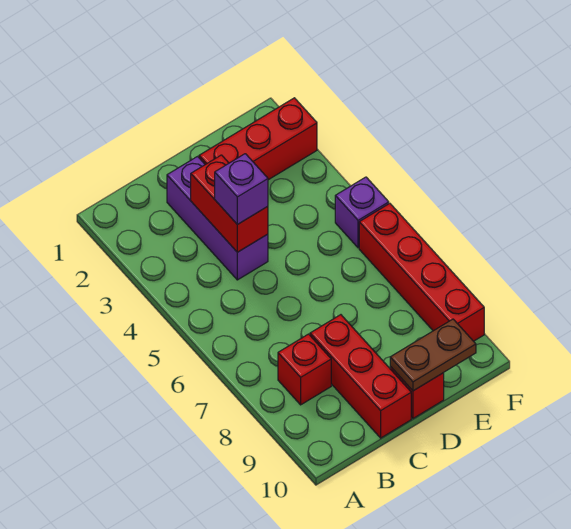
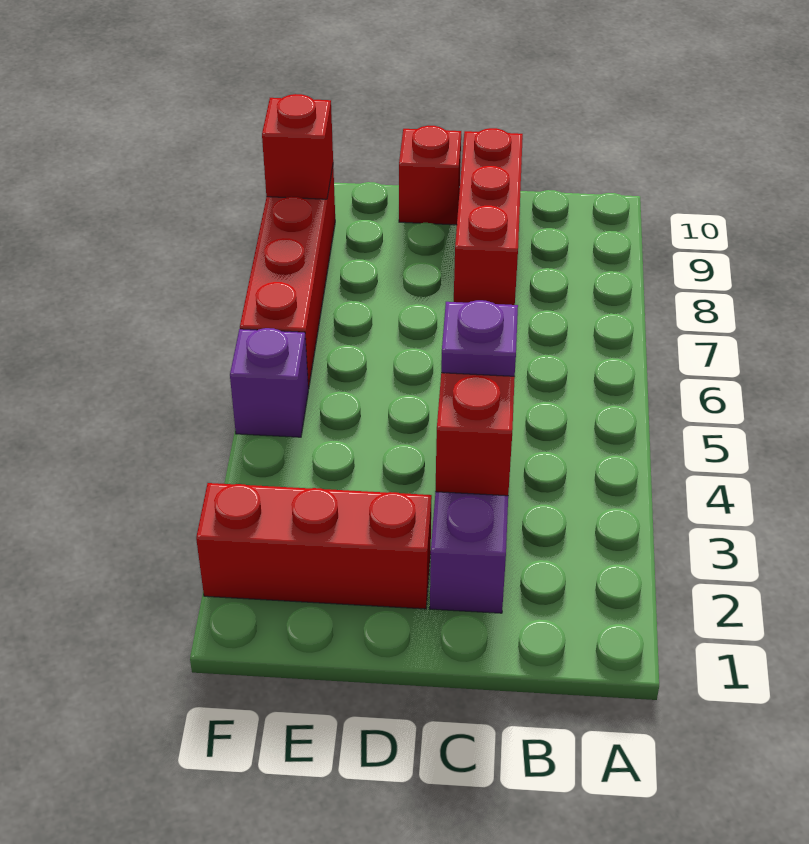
red brick B8 level 1 -> red brick F9 level 2
purple brick C4 level 3 -> purple plate C4 level 3
brown plate D10:E10 level 2 -> none

